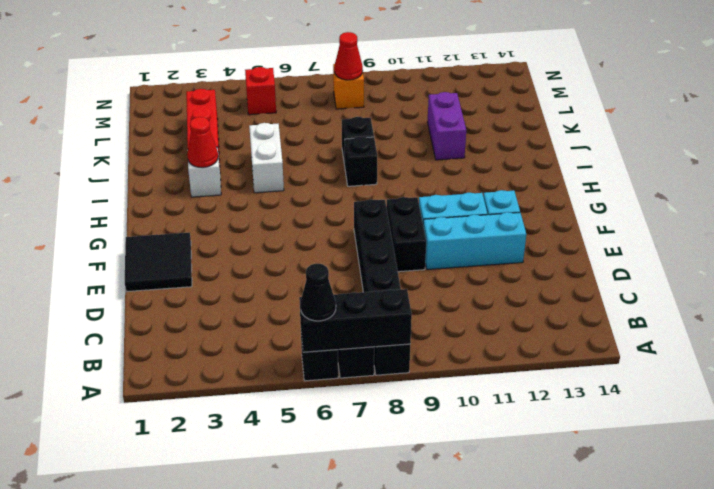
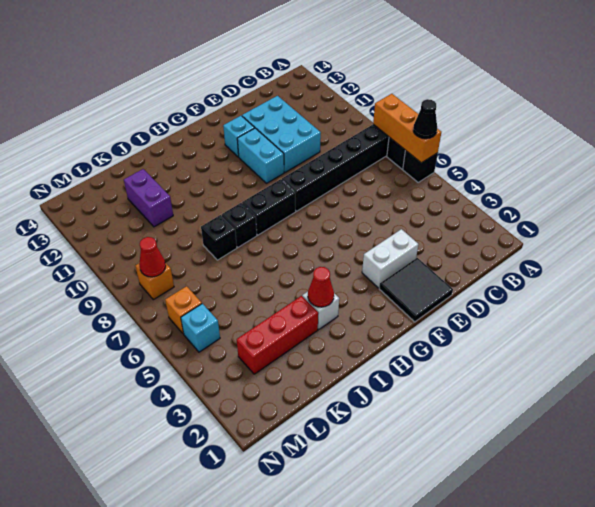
black brick A6:A8 level 2 -> orange brick A6:A8 level 2
black brick E9:F9 level 1 -> black brick G8:H8 level 1
cyan brick E10:E12 level 1 -> cyan brick D10:E12 level 1
white brick I5:J5 level 1 -> white brick E3:F3 level 1
purple brick J11:K11 level 1 -> purple brick K11:K12 level 1
red brick M5 level 1 -> cyan brick M5 level 1
none -> orange brick M6 level 1

